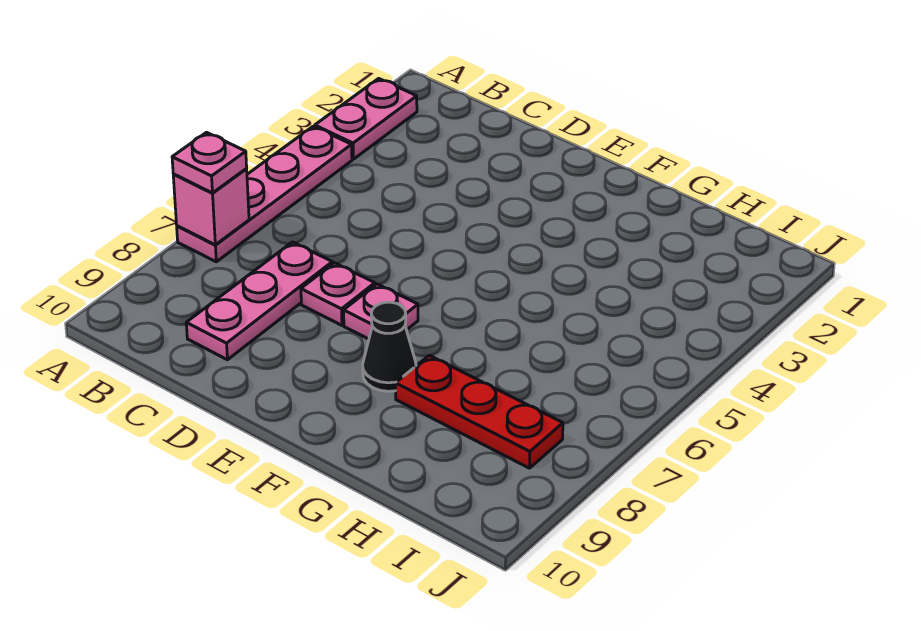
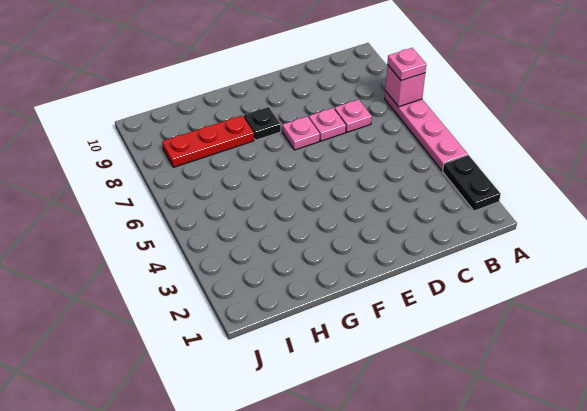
pink plate A2:A3 level 1 -> black plate A2:A3 level 1
pink plate C7:C9 level 1 -> pink plate C7 level 1
black cone F8 level 1 -> black plate F8 level 1

